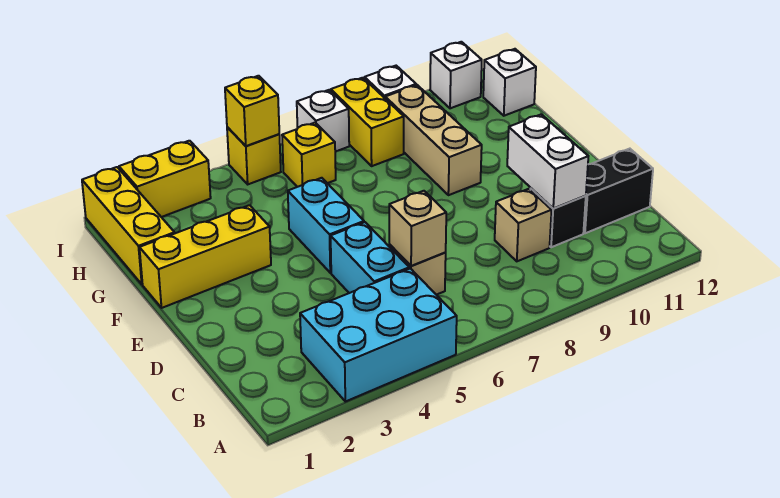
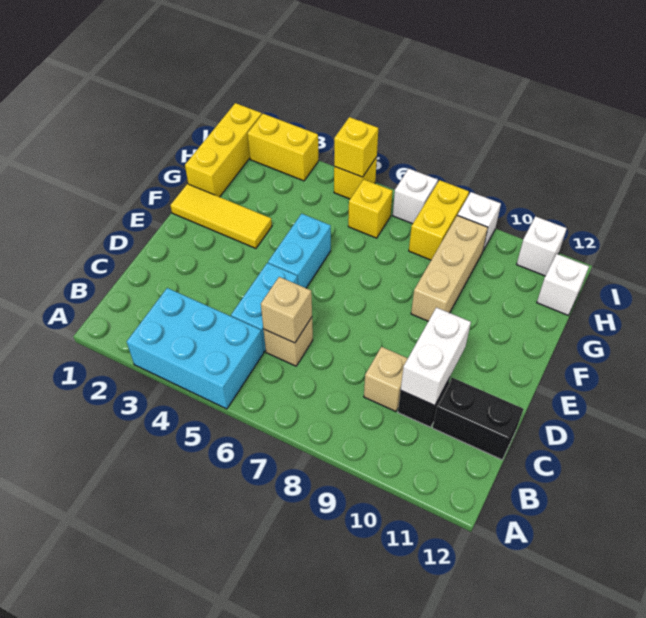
yellow brick F1:F3 level 1 -> yellow tile F1:F3 level 1

